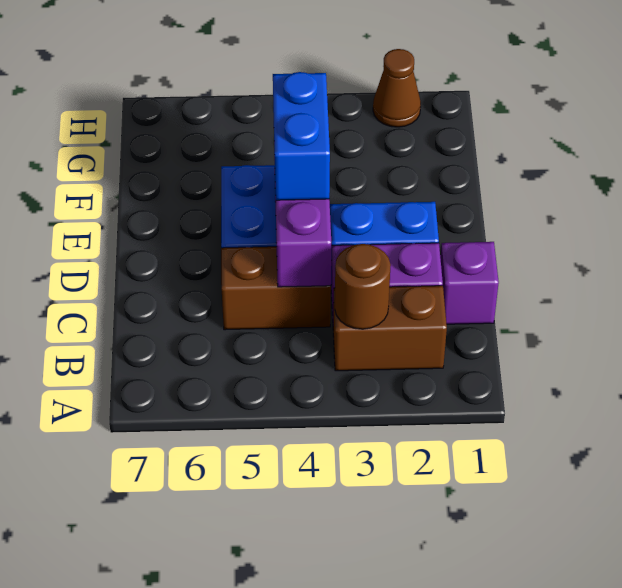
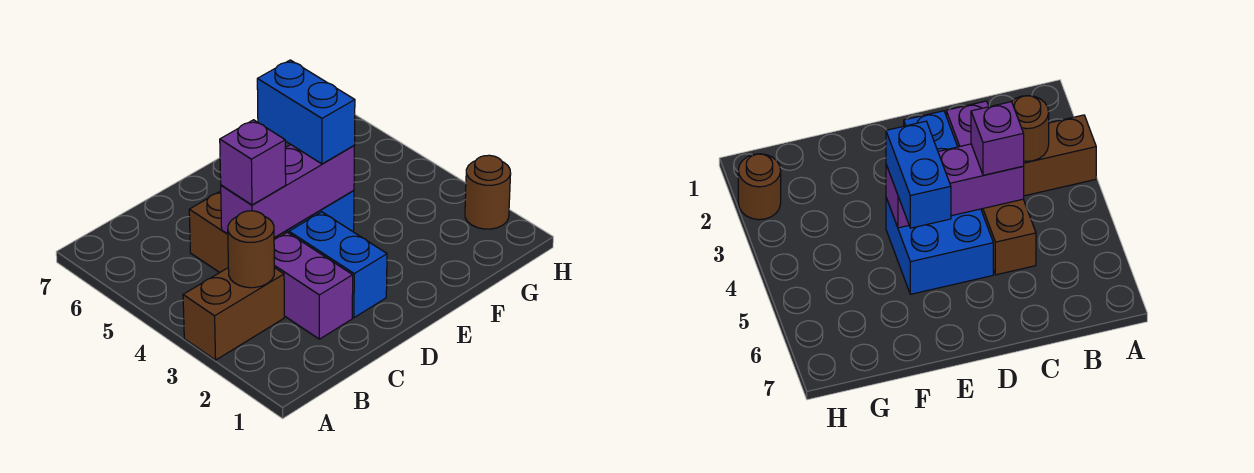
brown brick B2:B3 level 1 -> brown brick A3:B3 level 1
purple brick C1 level 1 -> purple brick C4 level 3
blue brick D4:E4 level 3 -> blue brick E4:E5 level 3
brown cone H2 level 1 -> brown round brick H2 level 1

